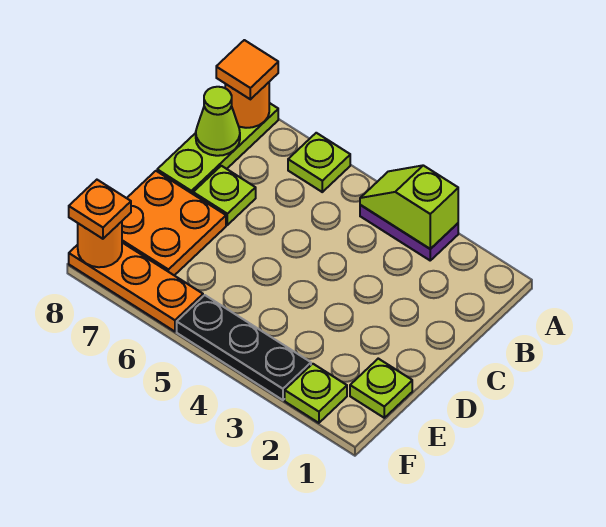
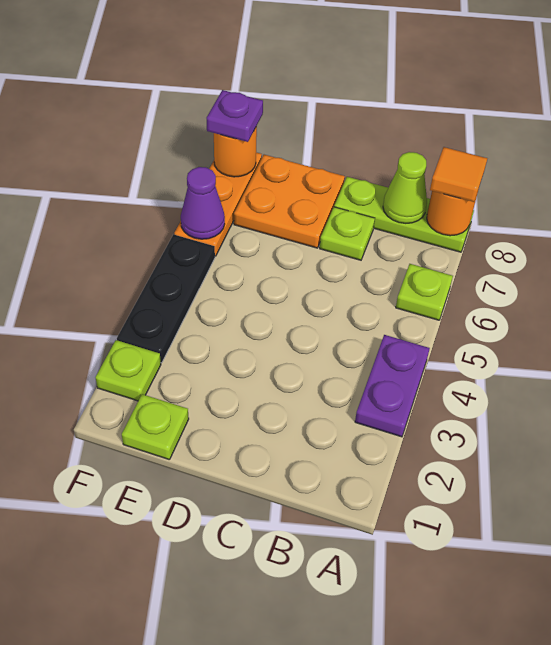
lime slope A3:A4 level 2 top 3 -> none
none -> purple cone F6 level 2
orange plate F8 level 3 -> purple plate F8 level 3

